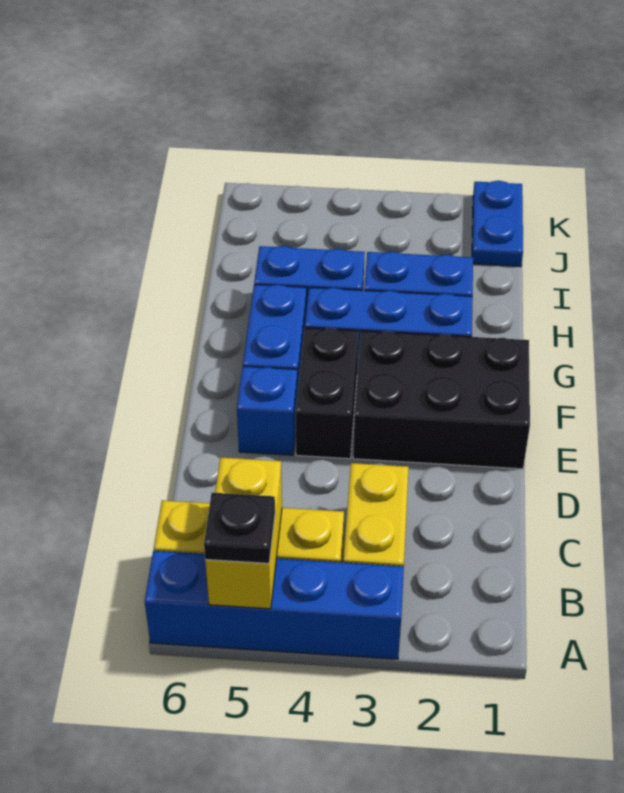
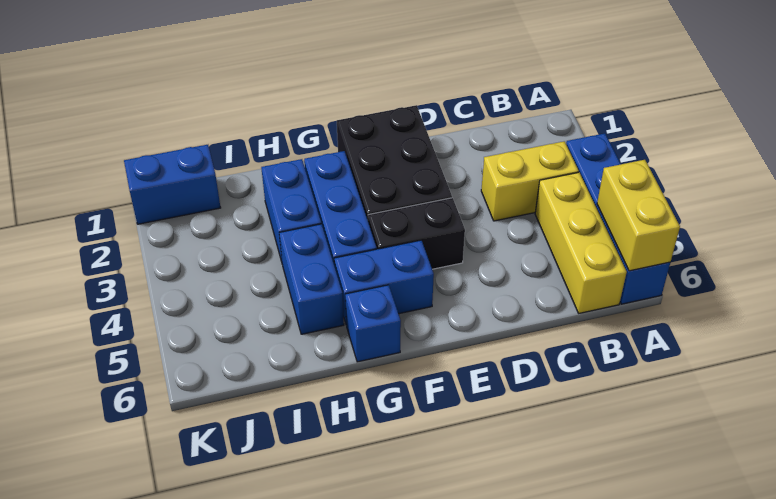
yellow brick A5:B5 level 2 -> yellow brick A5:A6 level 2
black plate A5 level 3 -> none
blue brick E5 level 1 -> blue brick G6 level 1
blue plate J1:K1 level 1 -> blue brick J1:K1 level 1

